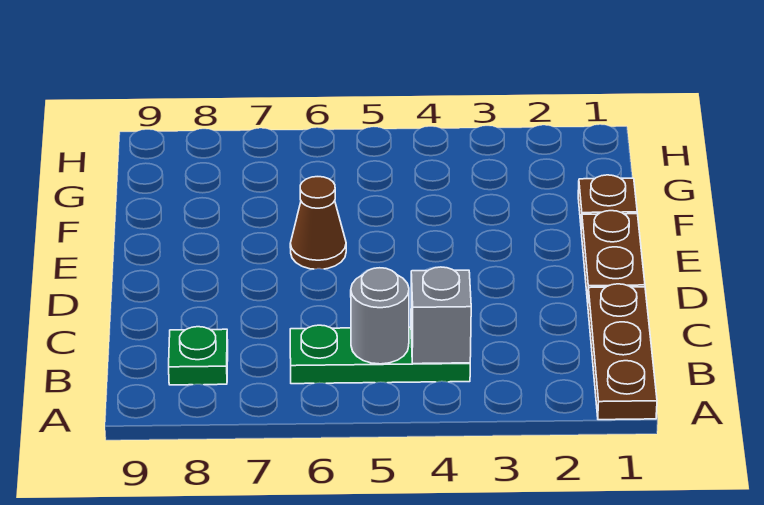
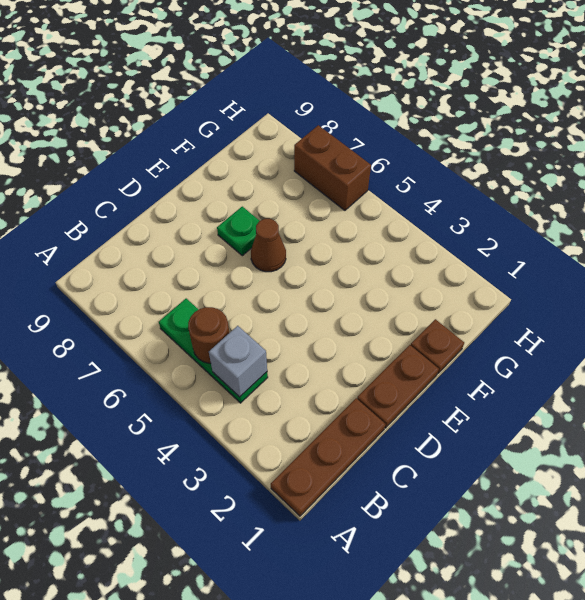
grey round brick B5 level 2 -> brown round brick B5 level 2
green plate B8 level 1 -> green plate E7 level 1
none -> brown brick H6:H7 level 1

